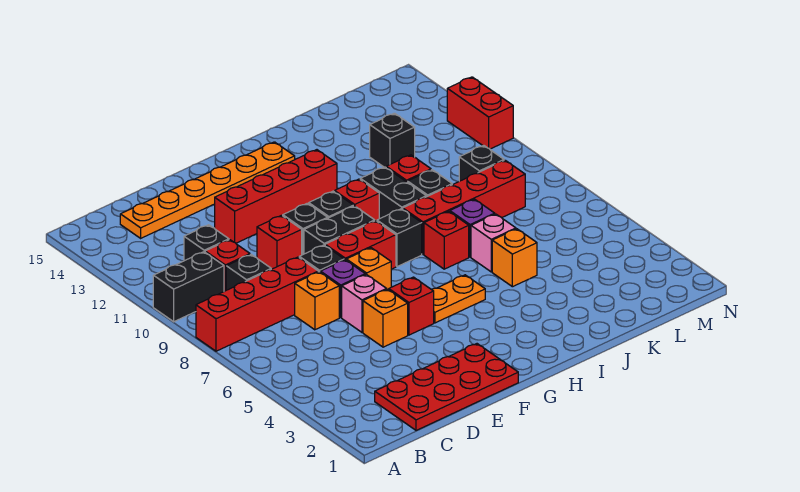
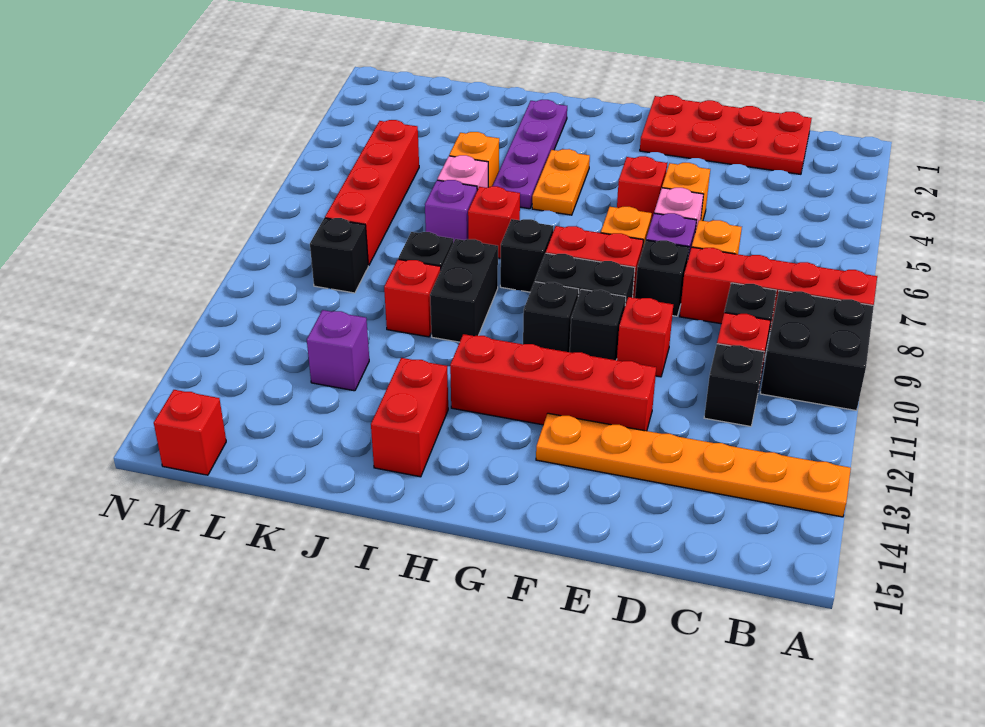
black brick A10:B10 level 1 -> black brick A9:B10 level 1
orange plate C14:H14 level 1 -> orange plate A13:F13 level 1
orange plate G5:H5 level 1 -> orange plate H4:H5 level 1
red brick H10 level 1 -> red brick M15 level 1
none -> purple plate I2:I5 level 1
red brick I8:L8 level 1 -> red brick L5:L8 level 1
black brick K12 level 1 -> purple brick K12 level 1
red brick N11:N12 level 1 -> red brick I13:I14 level 1

